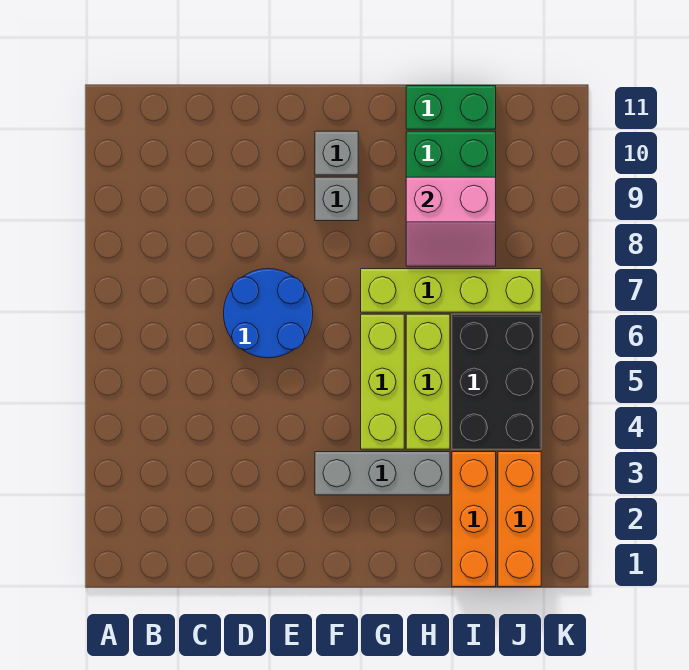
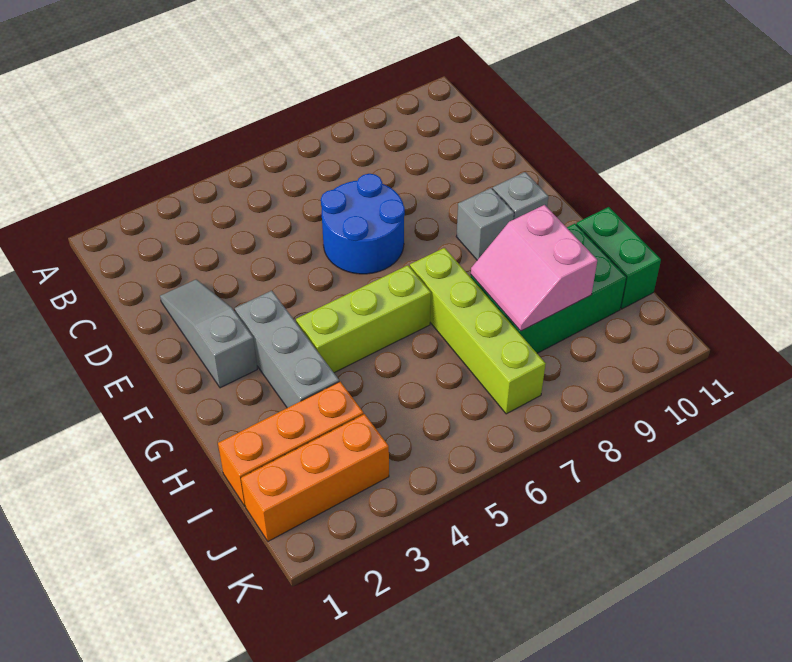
none -> grey slope D2:F2 level 1 top F
lime brick H4:H6 level 1 -> none
black brick I4:J6 level 1 -> none

